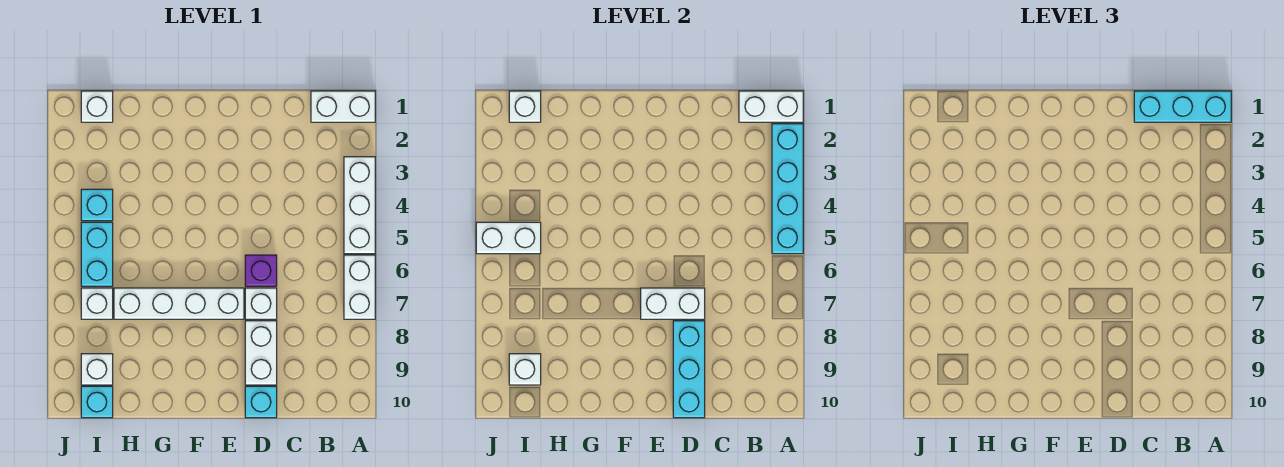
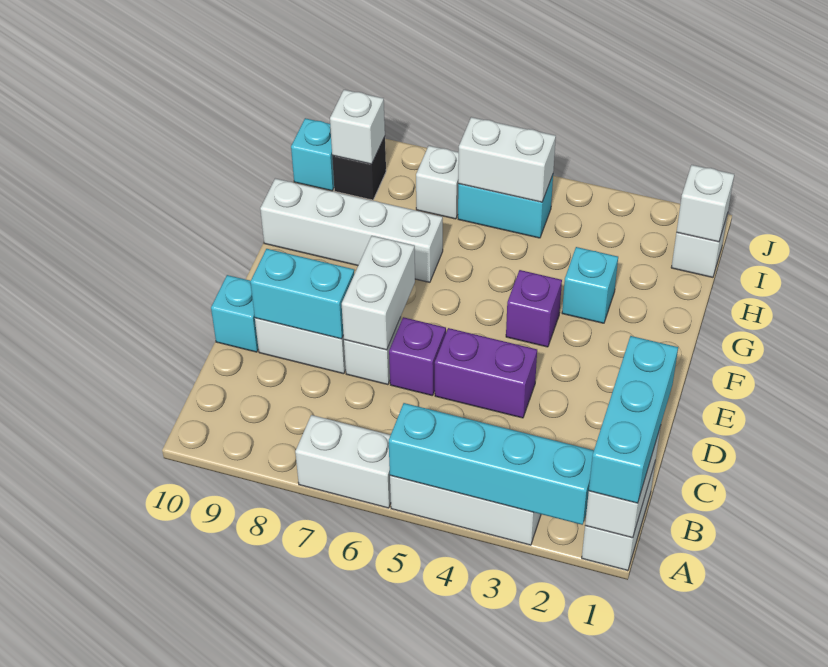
none -> purple brick D4:D5 level 1
cyan brick D8:D10 level 2 -> cyan brick D8:D9 level 2
white brick E7:H7 level 1 -> white brick G7:G10 level 1
none -> purple brick F4 level 1
cyan brick I4 level 1 -> cyan brick G3 level 1
white brick I5:J5 level 2 -> white brick I5:I6 level 2
white brick I9 level 1 -> black brick I9 level 1

